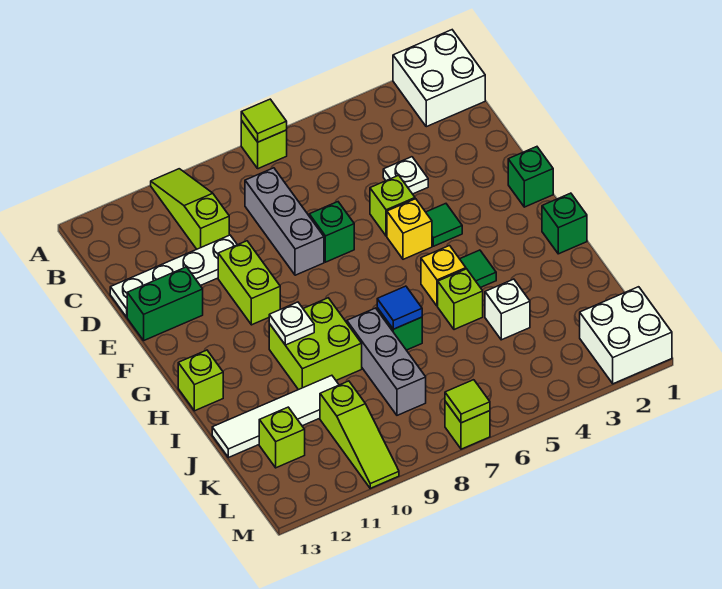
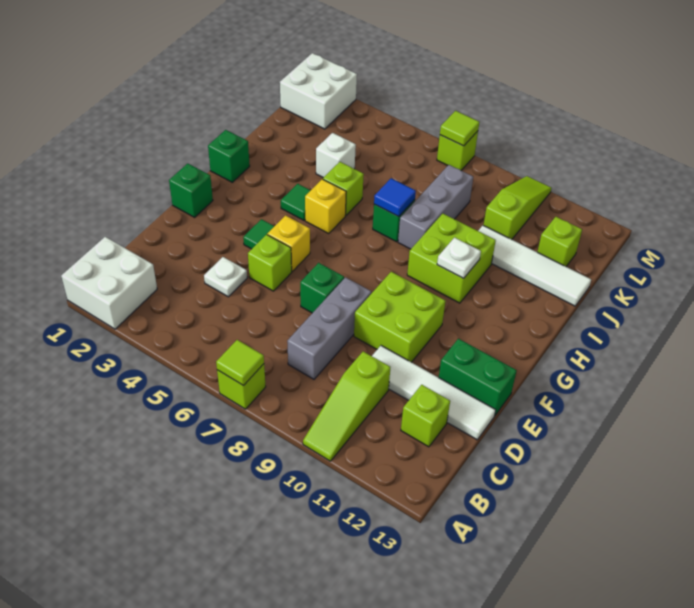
white plate D10:D13 level 1 -> white tile D10:D13 level 1
lime brick E10:F10 level 1 -> lime brick E9:F10 level 1
lime brick H13 level 1 -> lime brick C12 level 1

